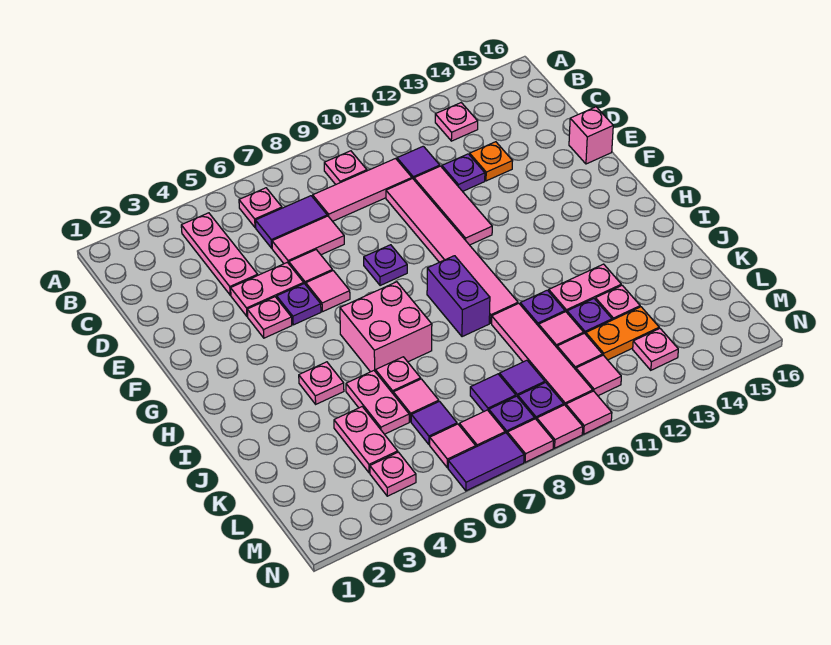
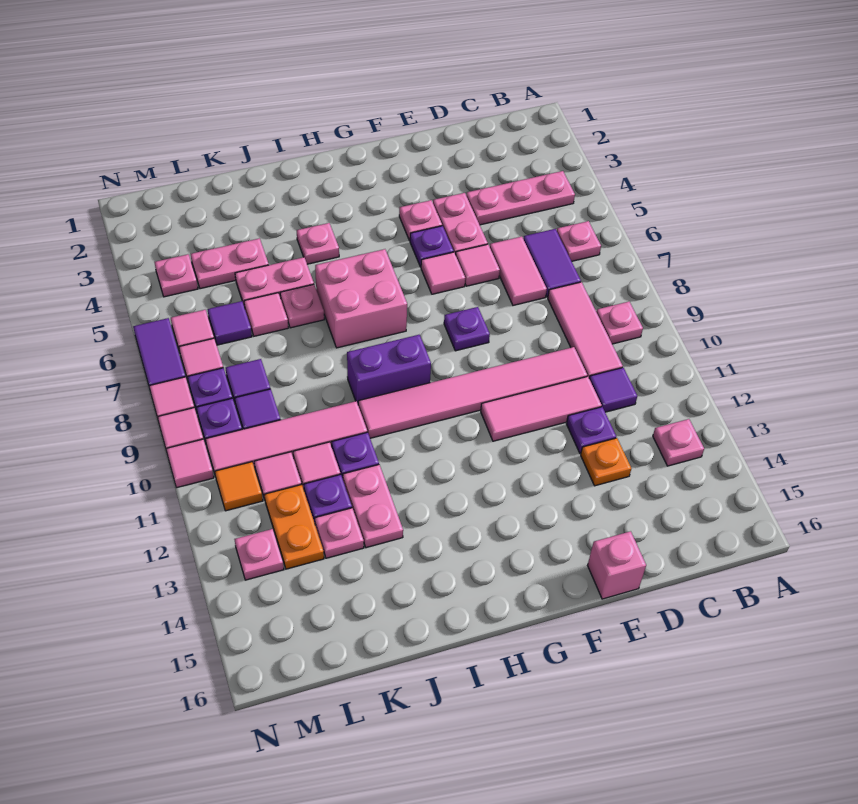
pink tile M11 level 1 -> orange tile M11 level 1

